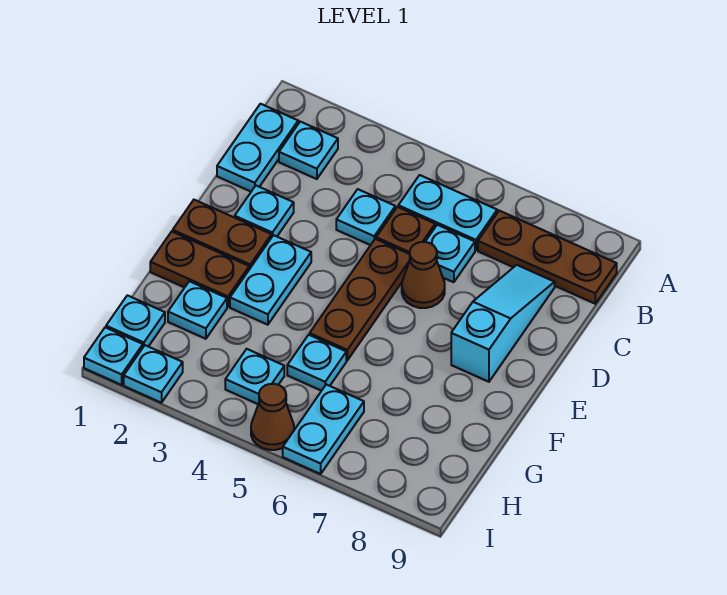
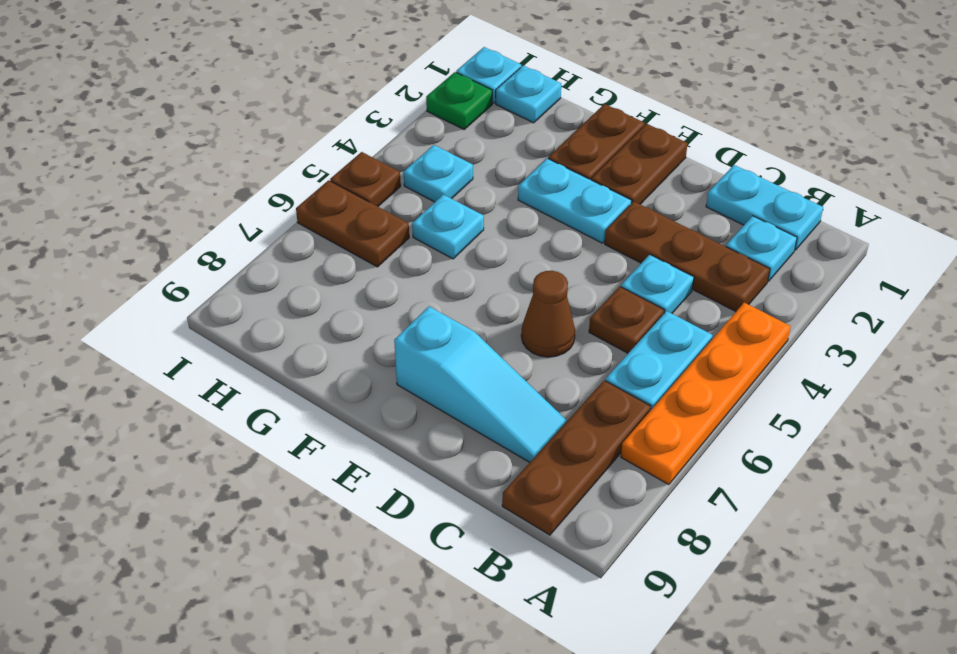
none -> orange plate A4:A7 level 1
cyan plate C6 level 1 -> none
cyan plate D2 level 1 -> none
brown plate D5:F5 level 1 -> brown plate B3:D3 level 1
cyan plate G2 level 1 -> none
cyan plate H6:I6 level 1 -> brown plate H6:I6 level 1
cyan plate I2 level 1 -> green plate I2 level 1
brown cone I5 level 1 -> brown plate I5 level 1

